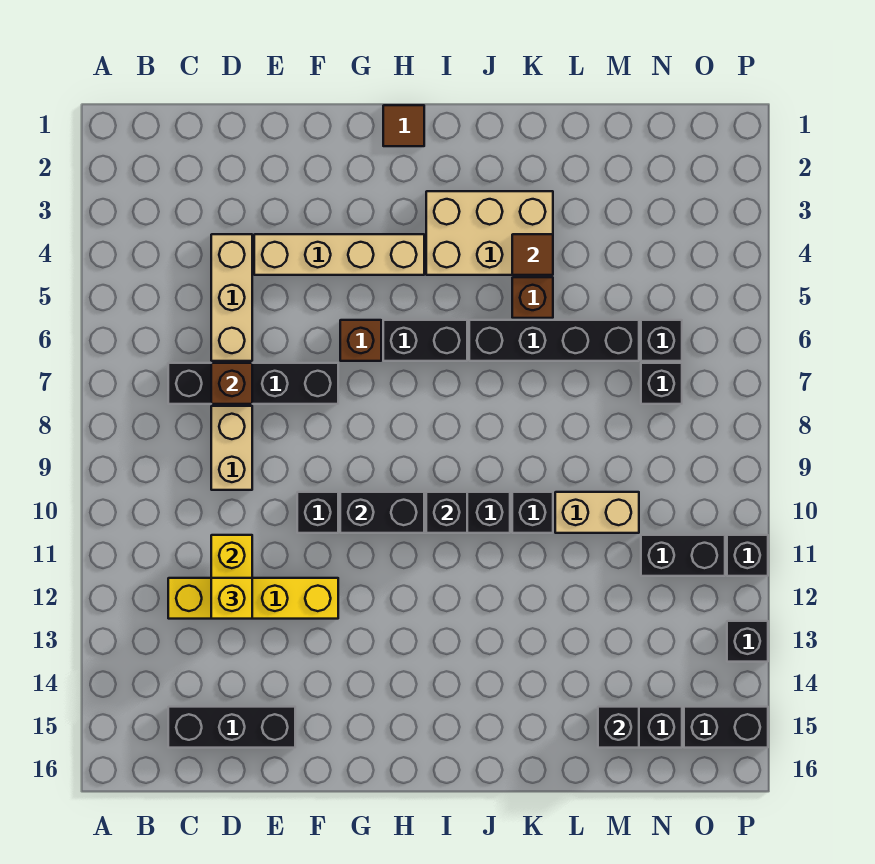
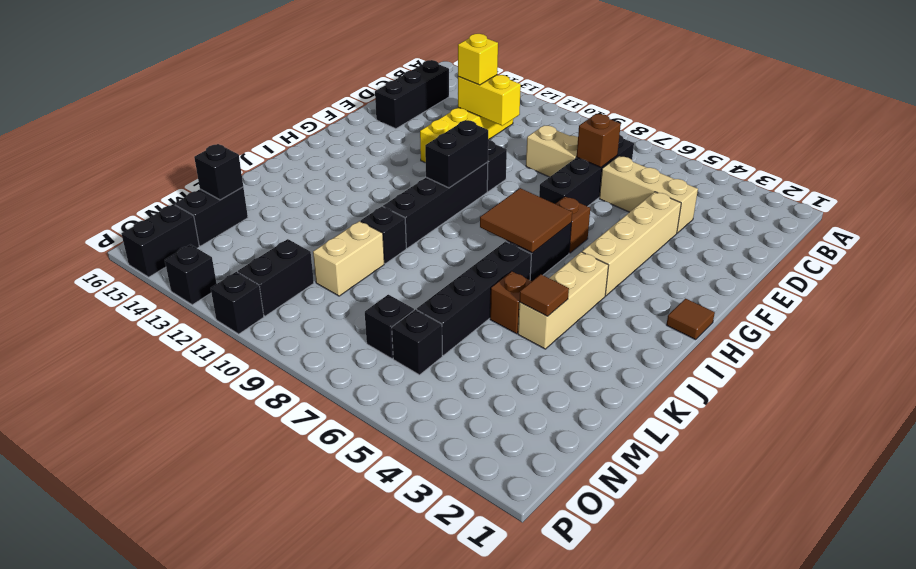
none -> brown tile H6:I7 level 2
tan brick I3:K4 level 1 -> tan brick I4:K4 level 1
black brick I10 level 2 -> none

